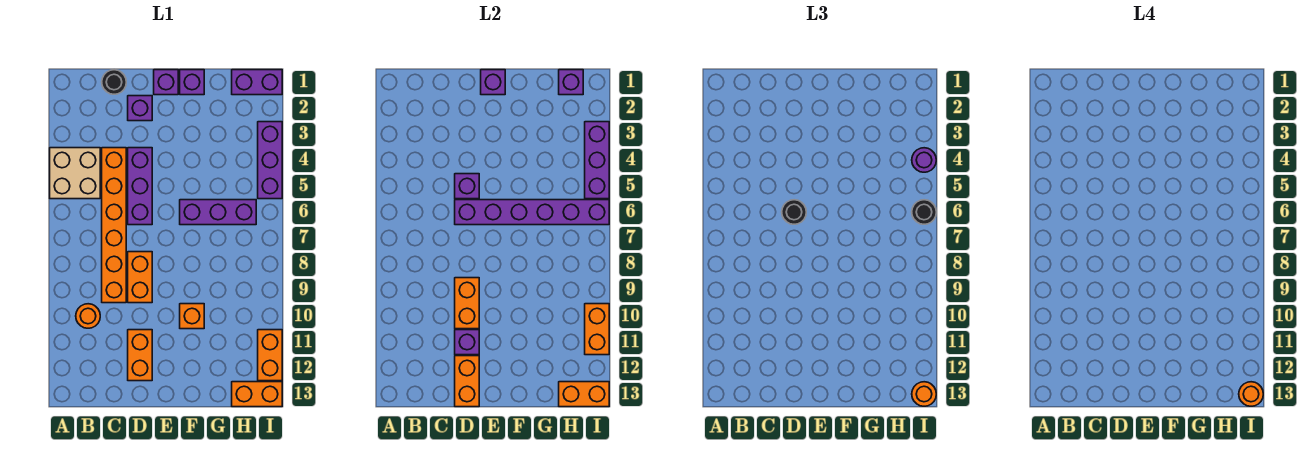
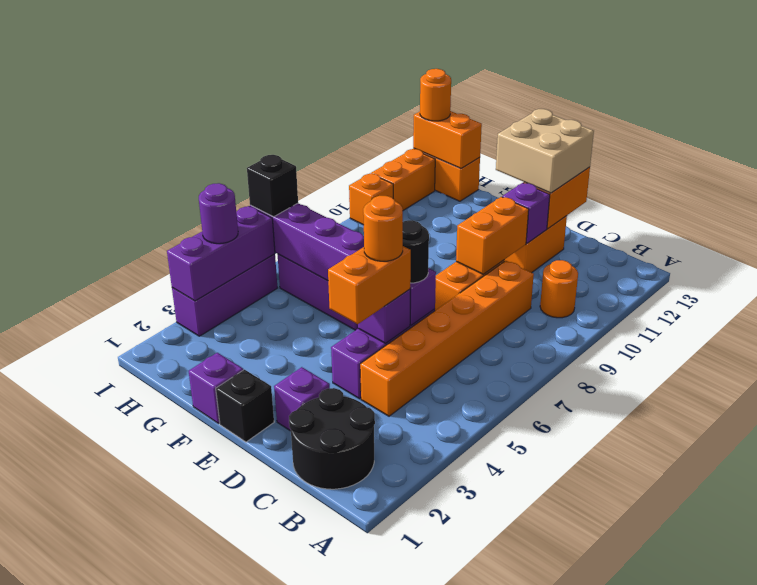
tan brick A4:B5 level 1 -> tan brick D12:E13 level 3
black round brick C1 level 1 -> black round brick B1:C2 level 1
purple brick E1 level 1 -> black brick E1 level 1
purple brick E1 level 2 -> none
orange brick F10 level 1 -> orange brick I10 level 1
purple brick H1:I1 level 1 -> none
purple brick H1 level 2 -> none
black round brick I6 level 3 -> black brick I6 level 3
orange brick I10:I11 level 2 -> orange brick D4:D5 level 3
orange round brick I13 level 4 -> orange round brick D5 level 4

